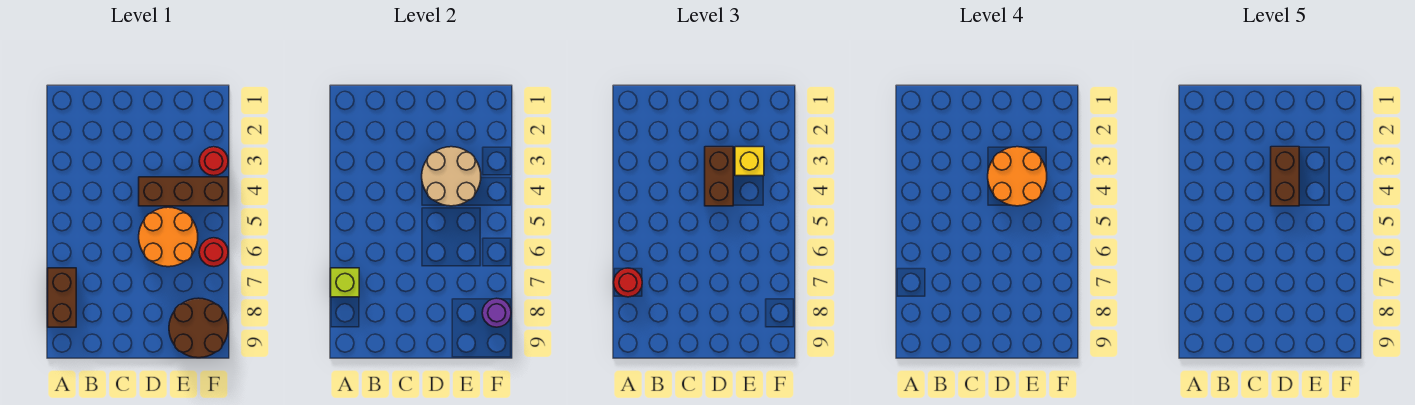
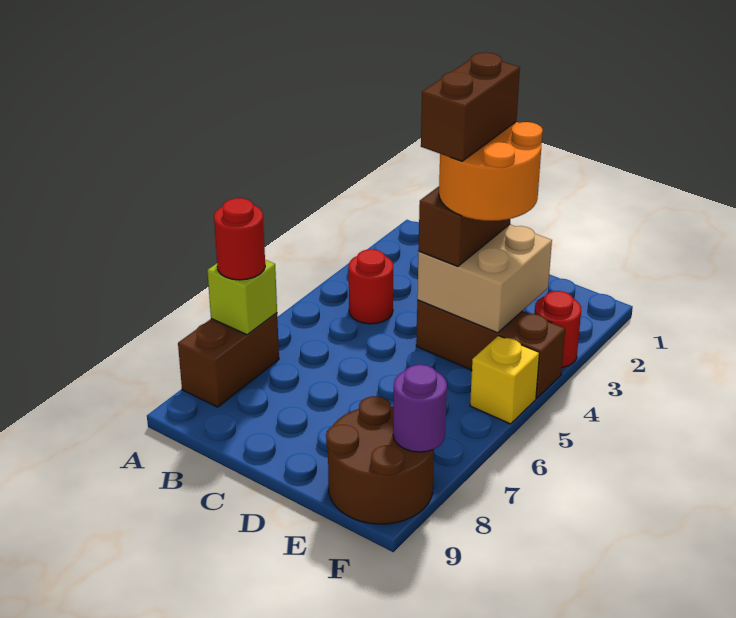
tan round brick D3:E4 level 2 -> tan brick D3:E4 level 2
orange round brick D5:E6 level 1 -> none
yellow brick E3 level 3 -> yellow brick F5 level 1
red round brick F6 level 1 -> red round brick B4 level 1

